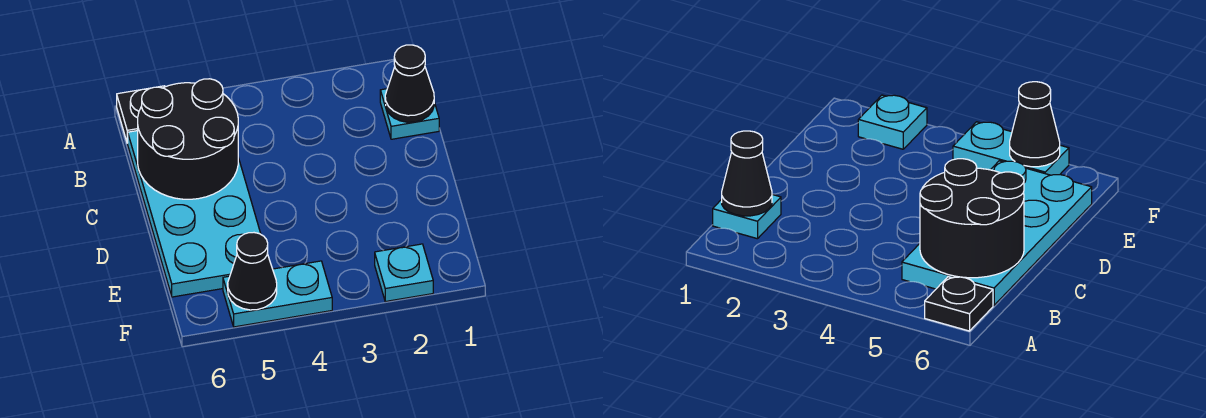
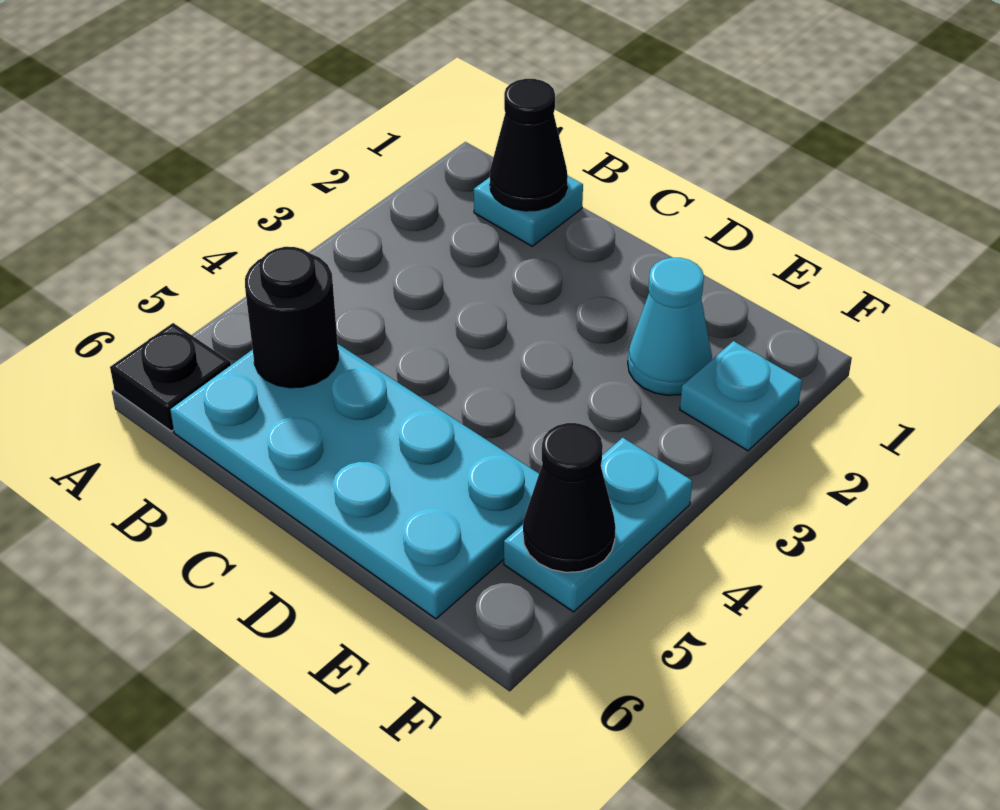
black round brick B5:C6 level 2 -> black round brick B5 level 2
none -> cyan cone E2 level 1

